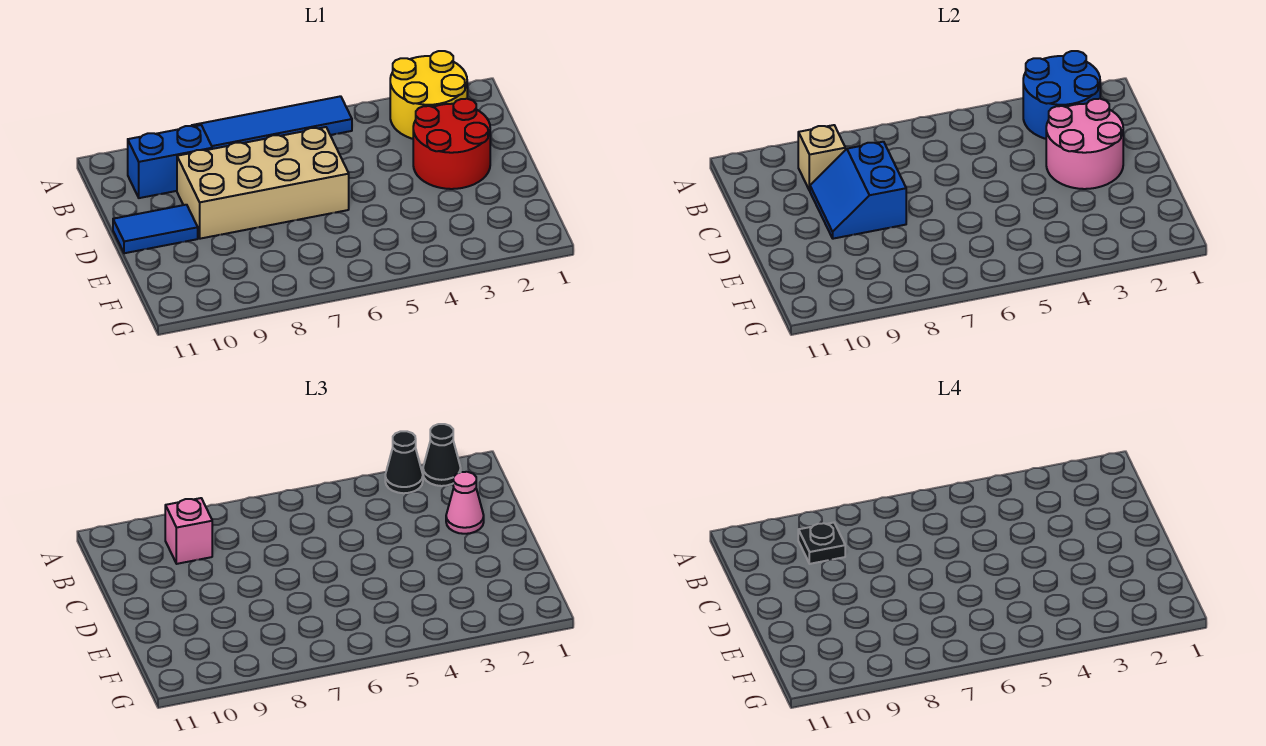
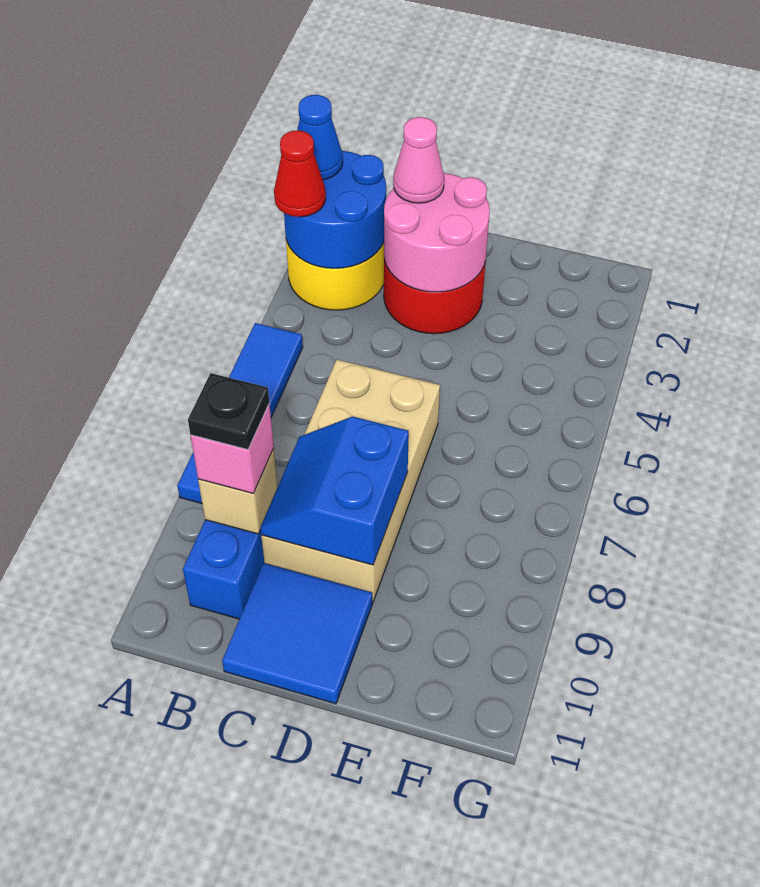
black cone A2 level 3 -> blue cone A2 level 3
black cone A3 level 3 -> red cone A3 level 3
blue slope C8:D9 level 2 top 8 -> blue slope C8:D9 level 2 top D
blue tile D10:D11 level 1 -> blue tile C10:D11 level 1

